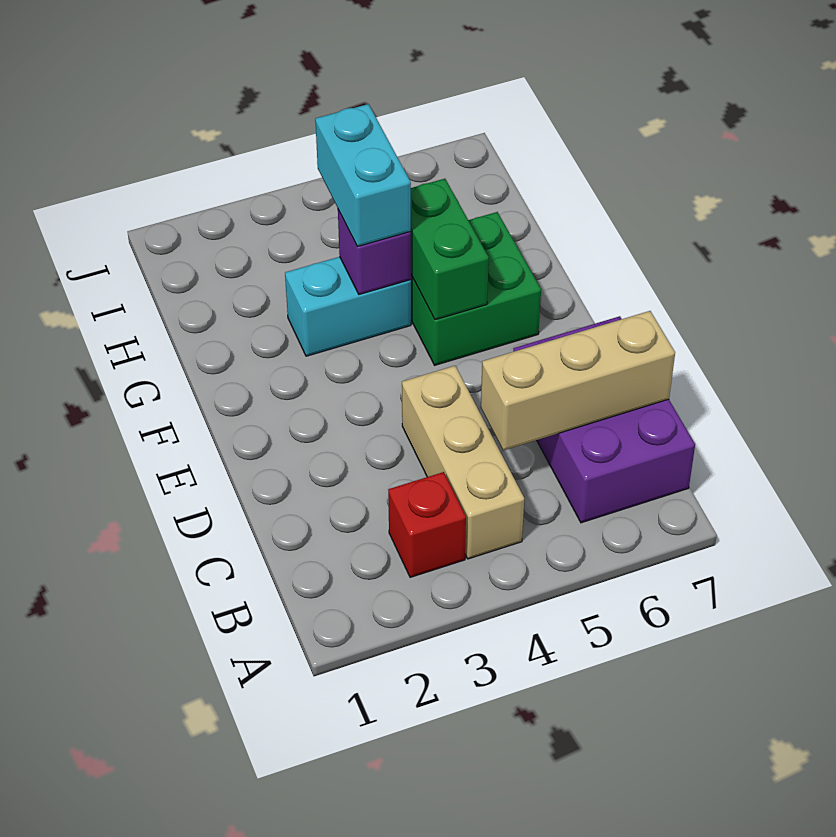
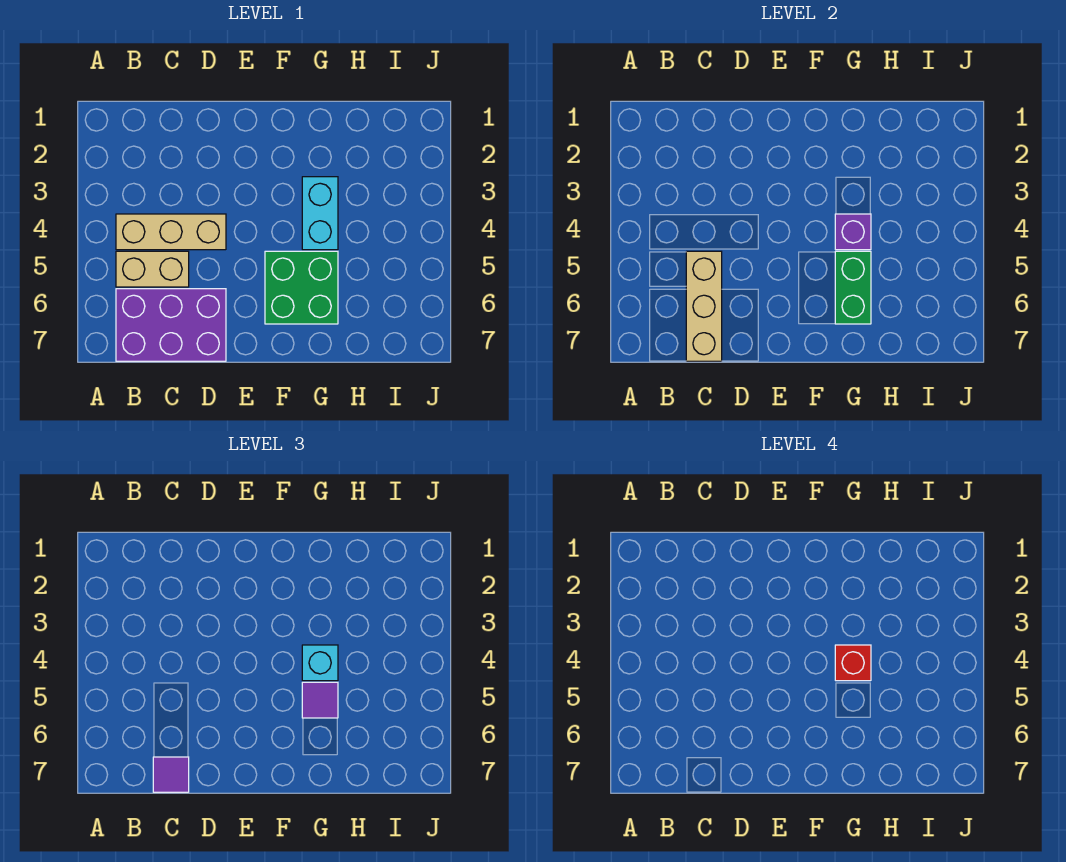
red brick B3 level 1 -> red brick G4 level 4
none -> tan brick B5:C5 level 1
none -> purple tile C7 level 3
green brick F5:G5 level 2 -> green brick G5:G6 level 2
cyan brick G4:H4 level 3 -> cyan brick G4 level 3
none -> purple tile G5 level 3

